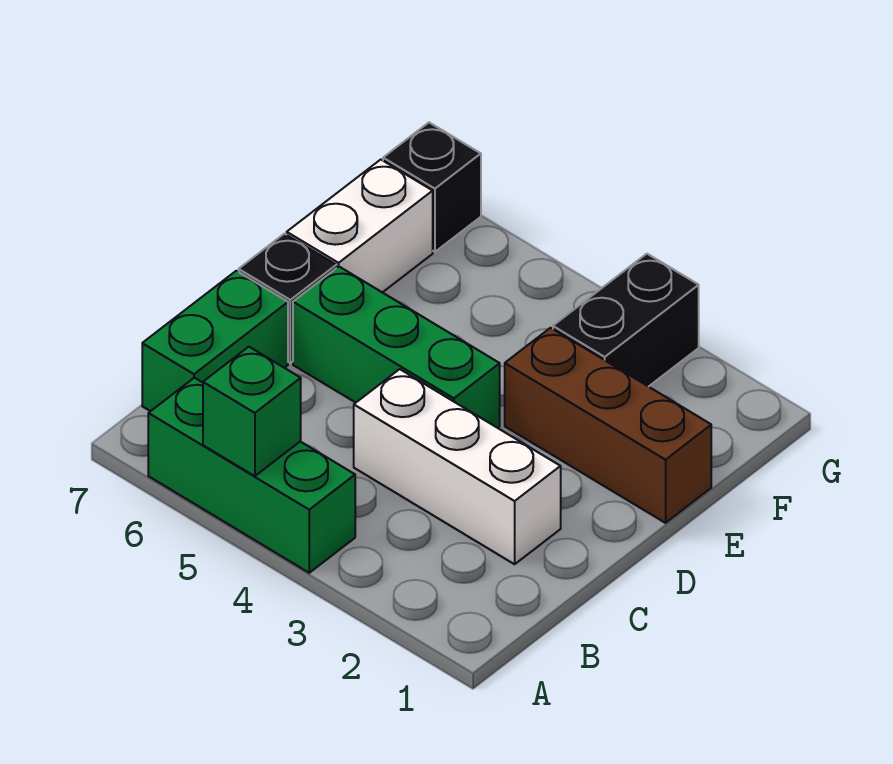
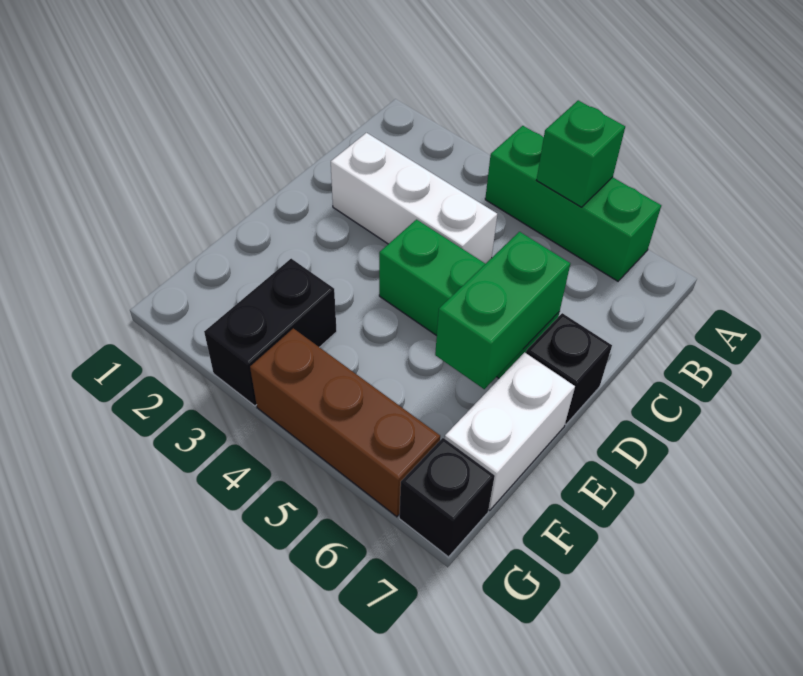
green brick B7:C7 level 1 -> green brick D6:E6 level 2
brown brick E1:E3 level 1 -> brown brick G4:G6 level 1

